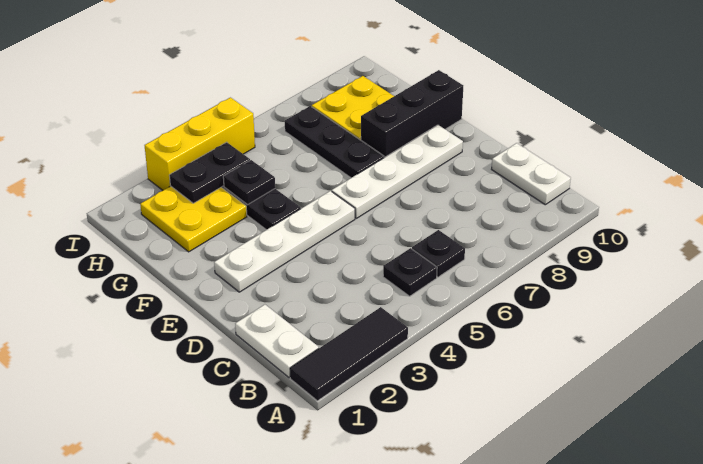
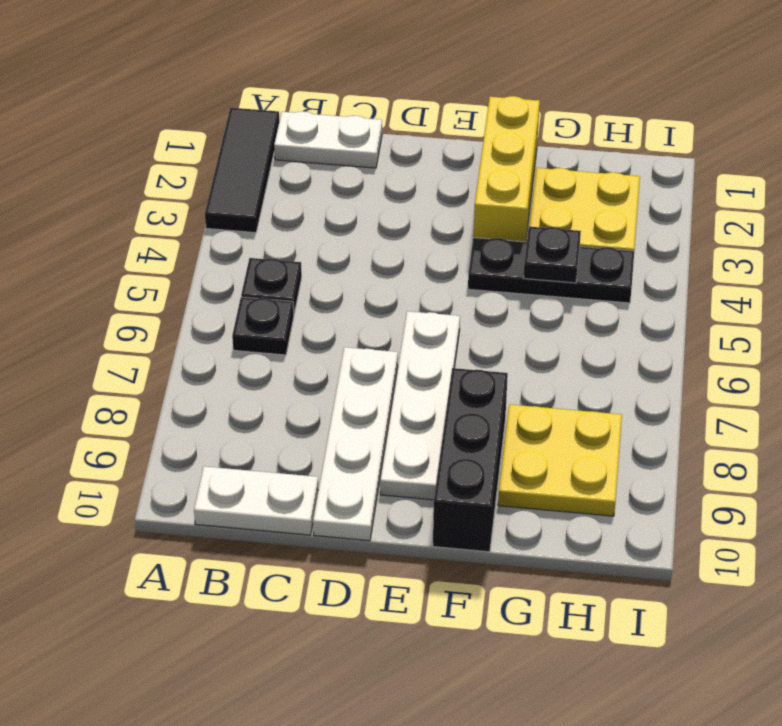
white plate E2:E5 level 1 -> white plate D7:D10 level 1
black plate F7:H7 level 1 -> none
black plate H3:H4 level 2 -> none
yellow brick I3:I5 level 1 -> yellow brick F1:F3 level 1

